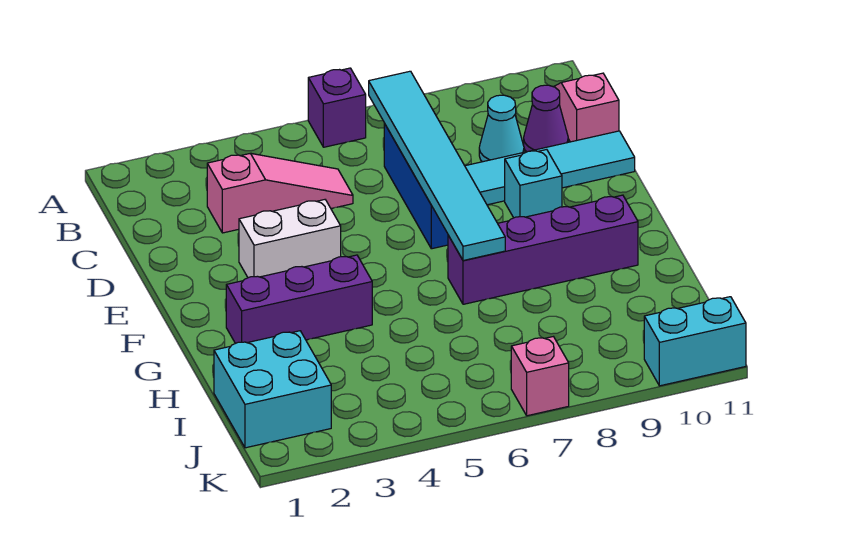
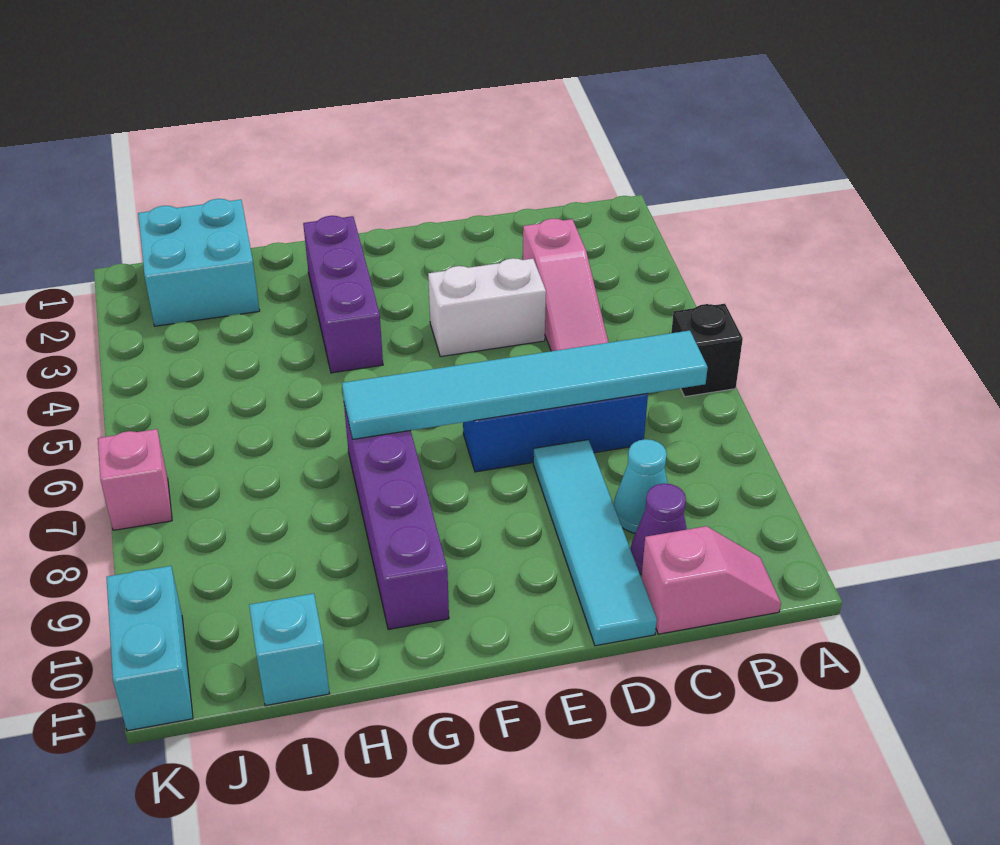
purple brick A6 level 1 -> black brick A6 level 1
white brick E3:E4 level 1 -> white brick D4:E4 level 1
cyan brick E9 level 1 -> cyan brick I11 level 1

